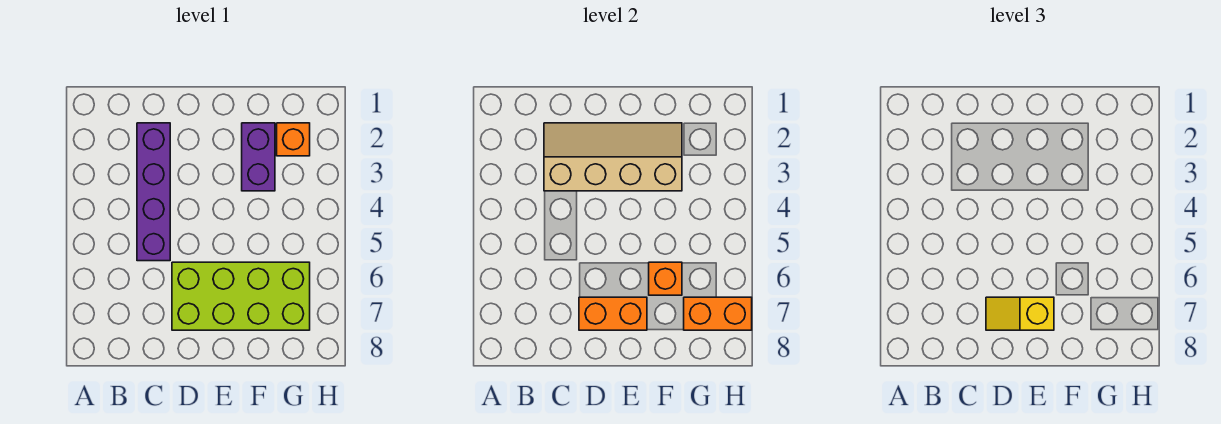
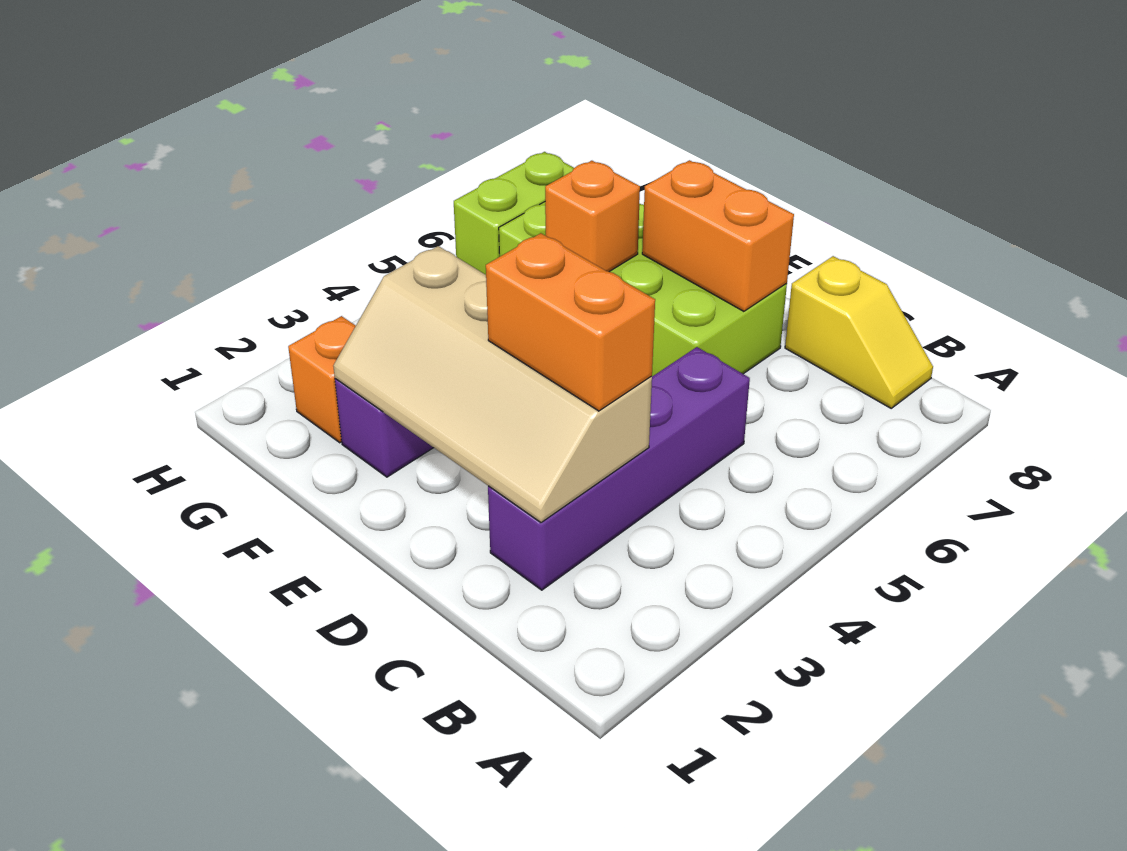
yellow slope D7:E7 level 3 top E -> yellow slope B8:C8 level 1 top C
orange brick G7:H7 level 2 -> orange brick C3:D3 level 3
none -> lime brick H6:H7 level 1

